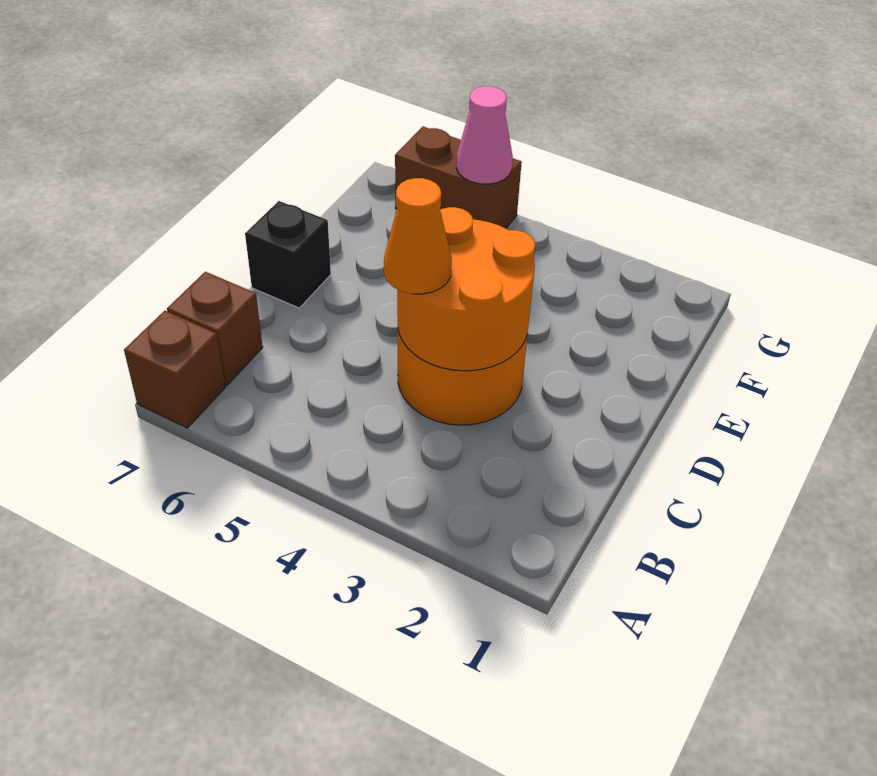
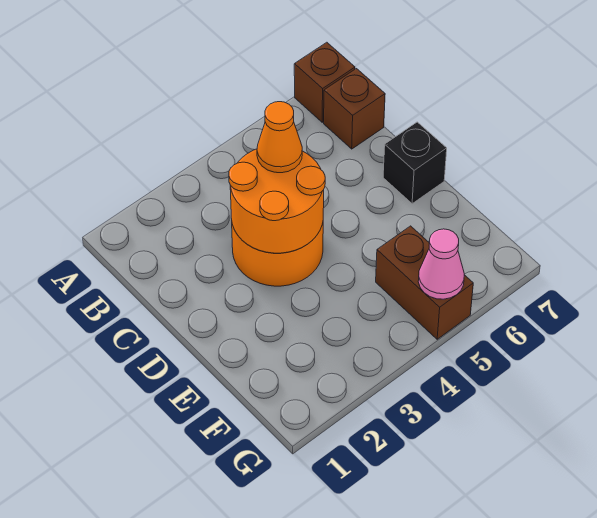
brown brick G5:G6 level 1 -> brown brick F5:G5 level 1

